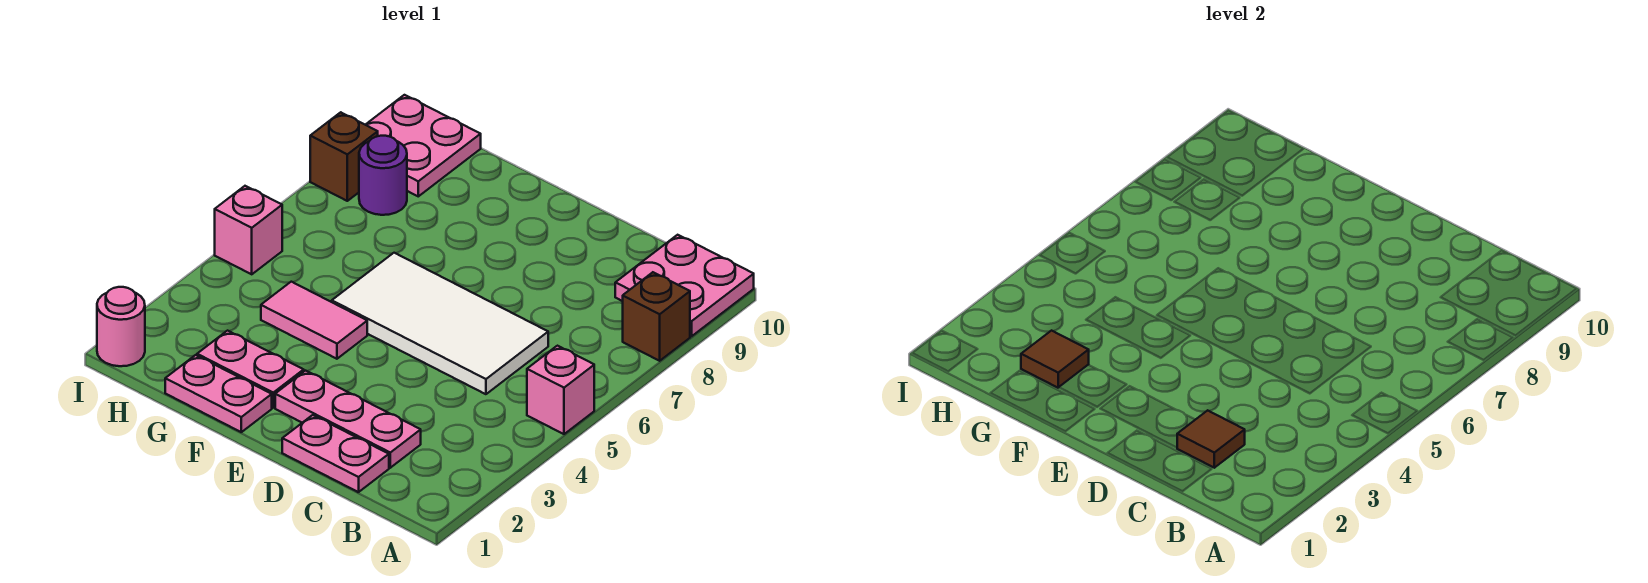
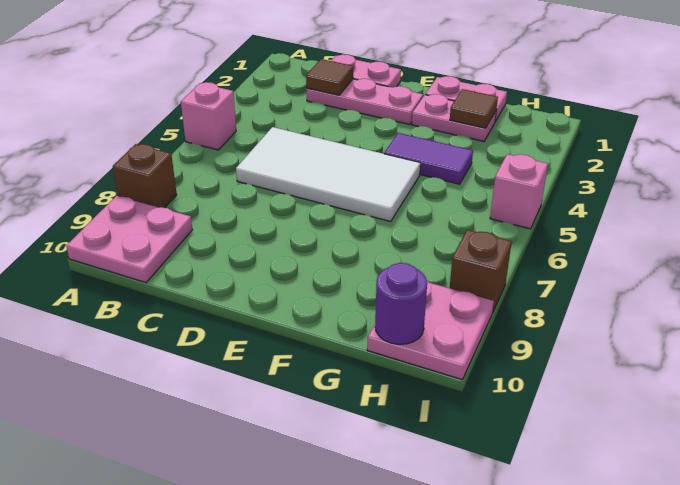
pink tile F4:G4 level 1 -> purple tile F4:G4 level 1
purple round brick H8 level 1 -> purple round brick H10 level 2
pink round brick I1 level 1 -> none

